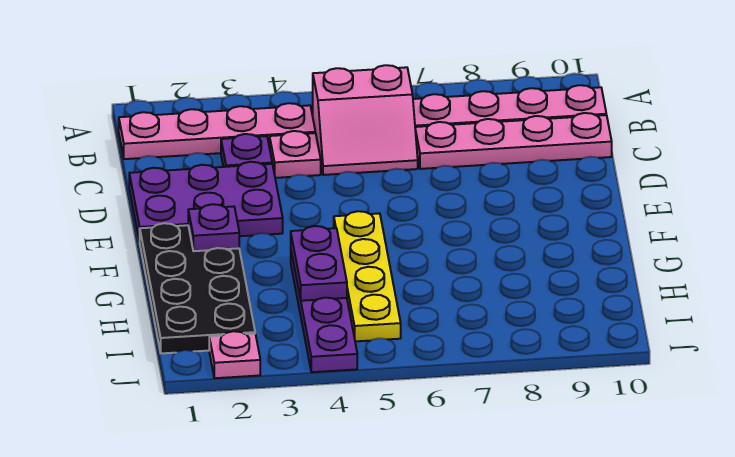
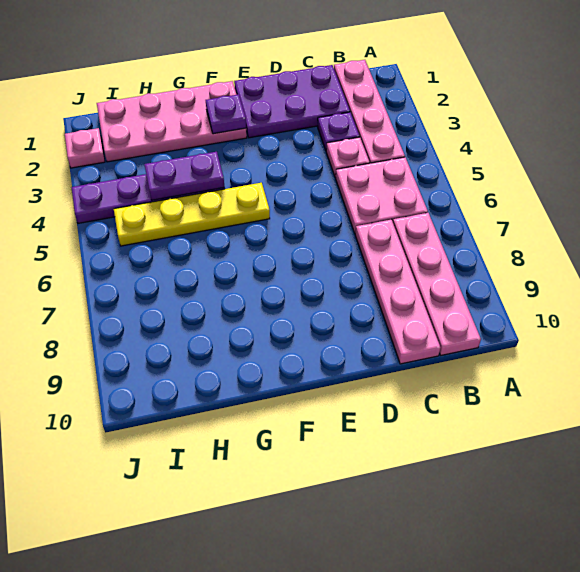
pink slope B5:C6 level 1 top B -> pink plate B5:C6 level 1
purple plate D1:E3 level 1 -> purple plate C1:E2 level 1
black plate F1:I2 level 1 -> pink plate F1:I2 level 1

